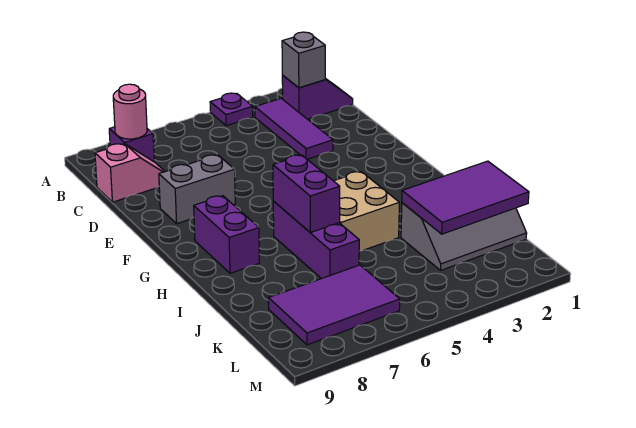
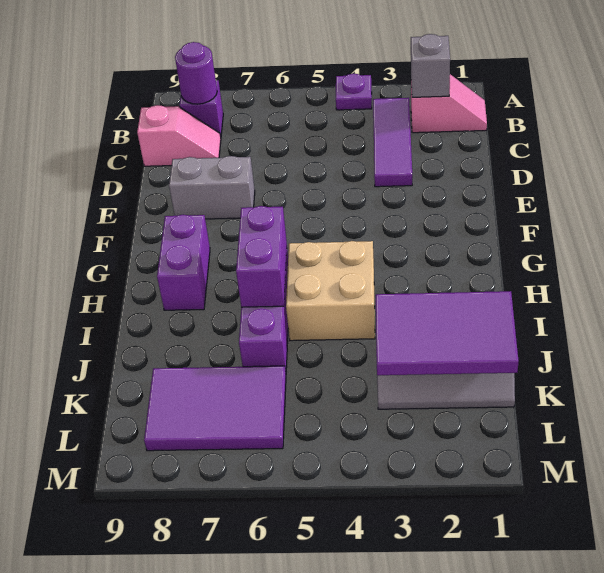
purple slope B1:B2 level 1 top 2 -> pink slope B1:B2 level 1 top 2
pink round brick B8 level 2 -> purple round brick B8 level 2

